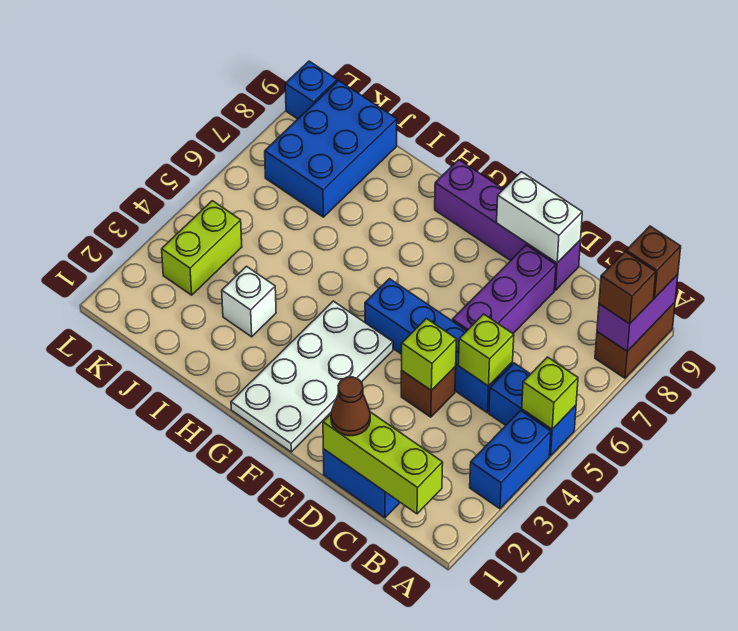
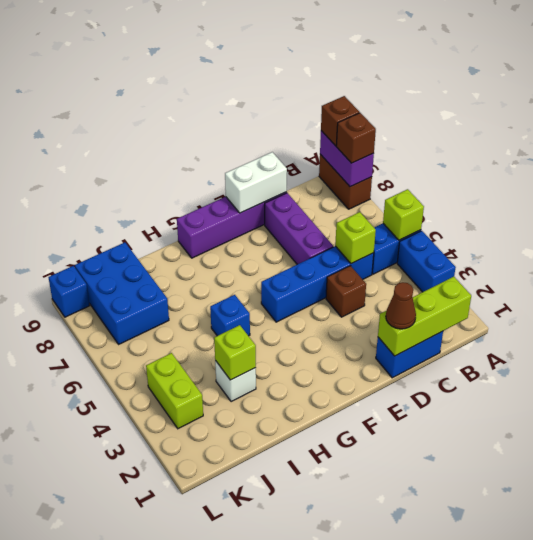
lime brick D4 level 2 -> lime brick I3 level 2
white plate F1:G4 level 1 -> none
none -> blue brick H5 level 1

